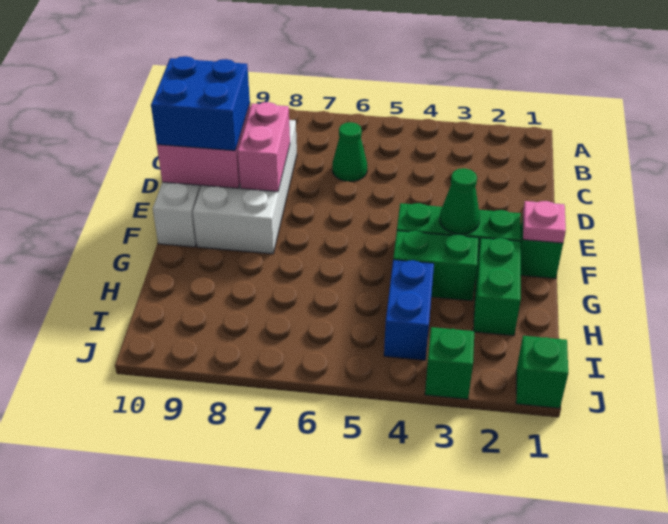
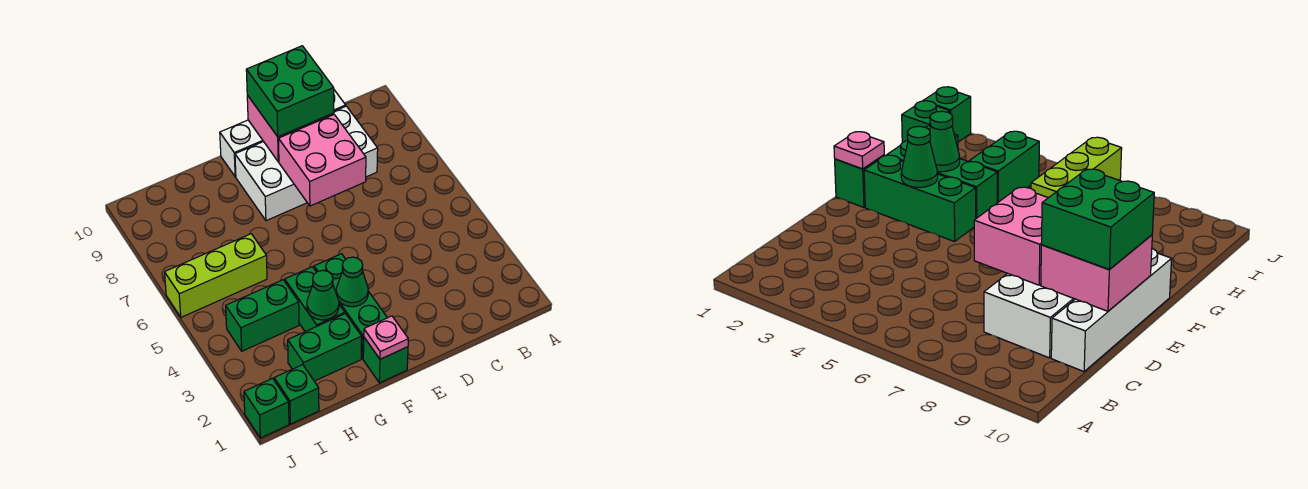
green cone C6 level 1 -> green cone G3 level 2
pink brick D8:E8 level 2 -> pink brick D7:E8 level 2
blue brick D9:E10 level 3 -> green brick D9:E10 level 3
blue brick H4:I4 level 1 -> green brick H4:I4 level 1
none -> lime brick H6:J6 level 1
green brick J3 level 1 -> green brick I1 level 1

